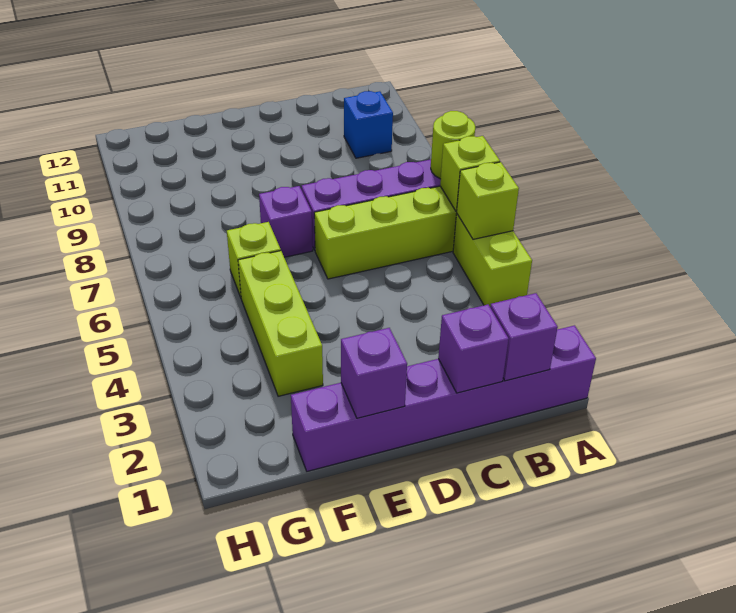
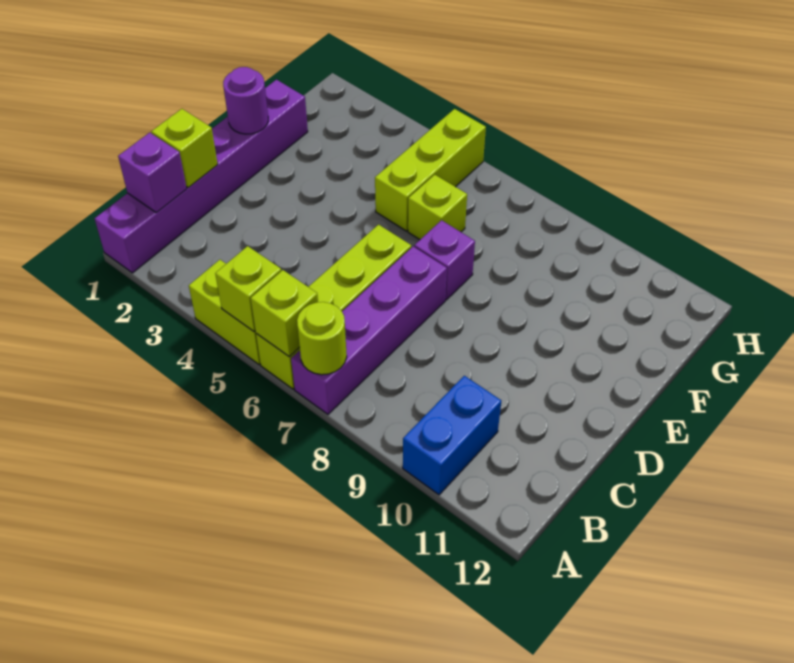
blue brick B10 level 1 -> blue brick A10:B10 level 1
purple brick C1 level 2 -> lime brick C1 level 2
purple brick E1 level 2 -> purple round brick E1 level 2
lime brick F3:F5 level 1 -> lime brick F5:H5 level 1

